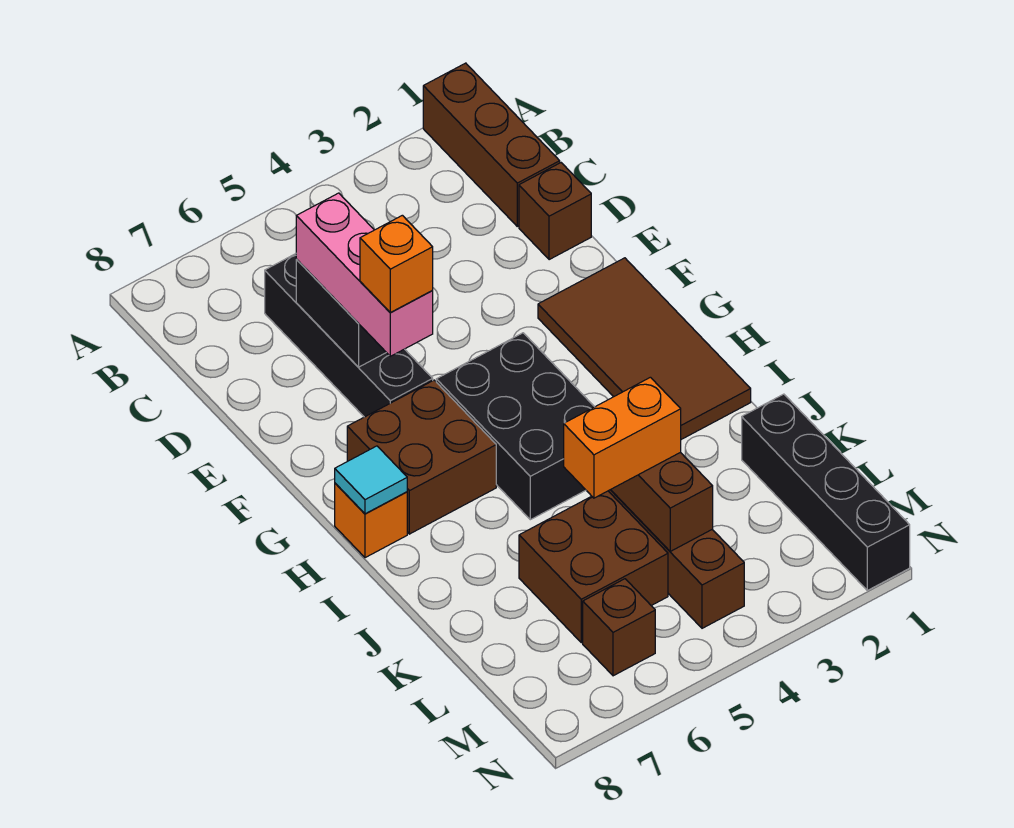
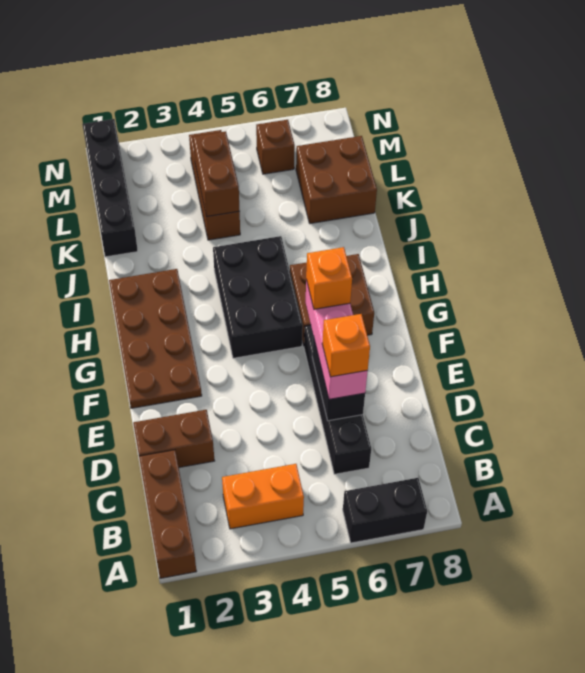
none -> black brick A6:A7 level 1
brown brick D1 level 1 -> brown brick D1:D2 level 1
brown tile F1:I2 level 1 -> brown plate F1:I2 level 1
orange brick H8 level 1 -> orange brick D6 level 4
cyan tile H8 level 2 -> none
orange brick K4:K5 level 3 -> orange brick B3:B4 level 1
brown brick K5:L6 level 1 -> brown brick K7:L8 level 1

